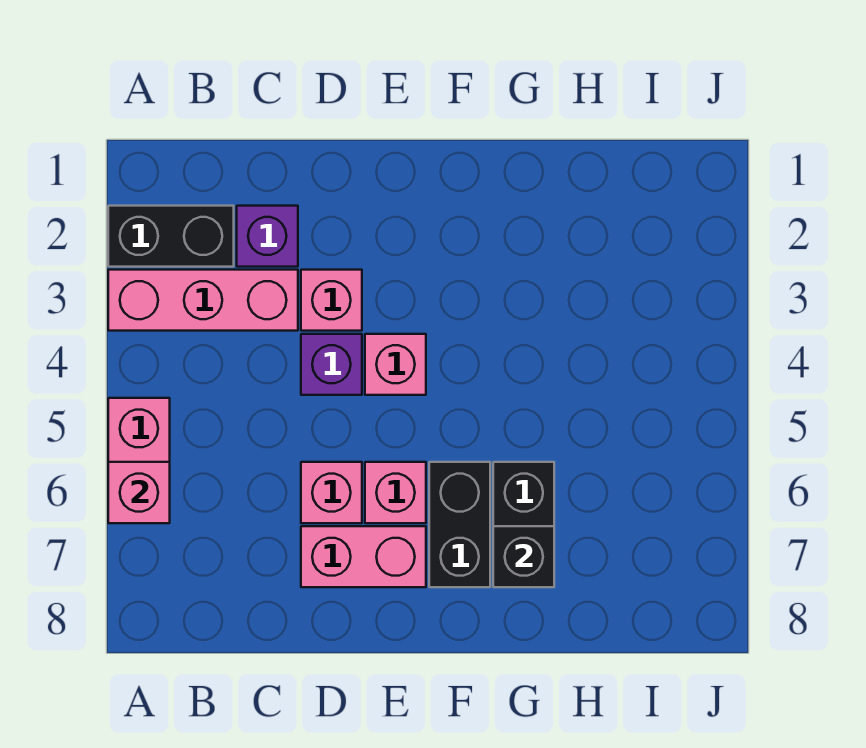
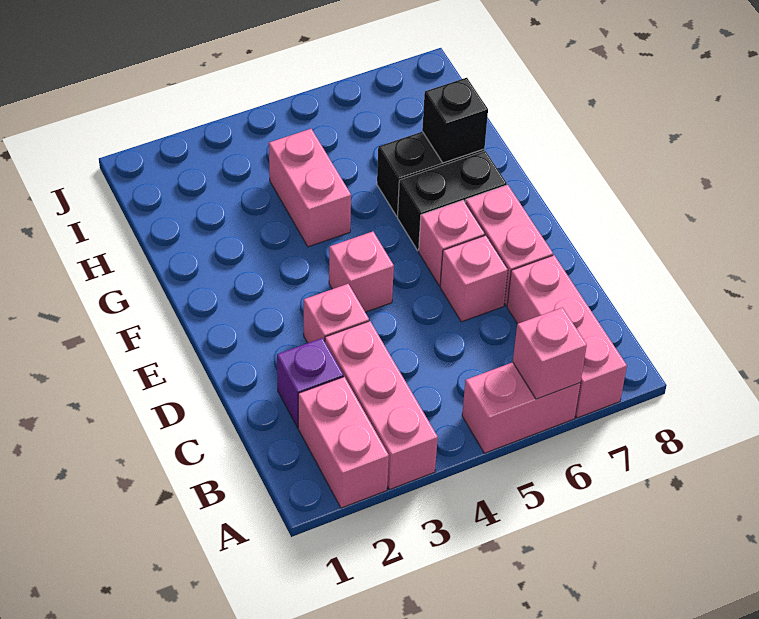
black brick A2:B2 level 1 -> pink brick A2:B2 level 1
none -> pink brick A7:C7 level 1
purple brick D4 level 1 -> none
none -> pink brick G4:H4 level 1

